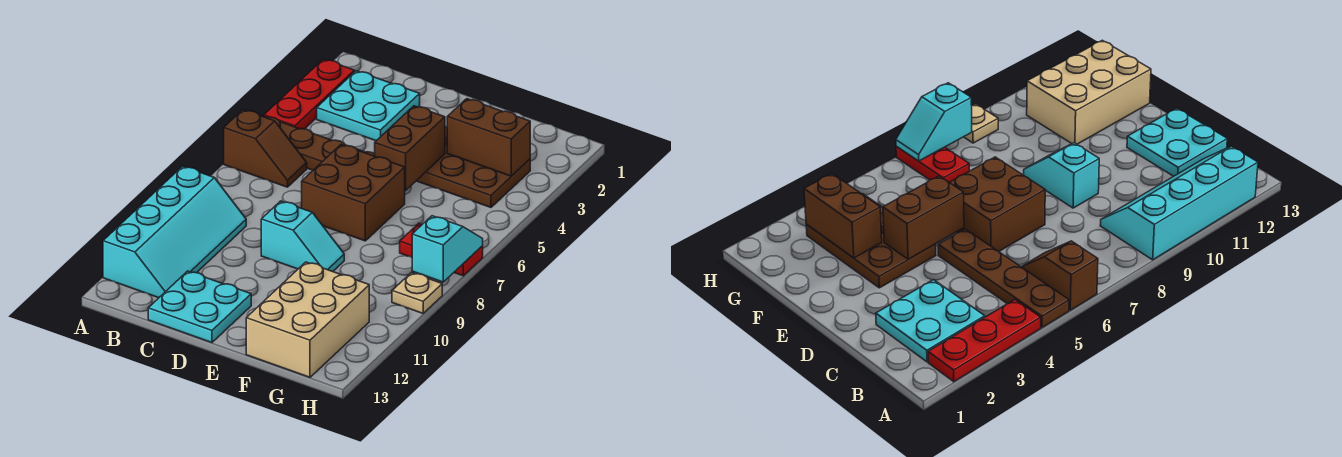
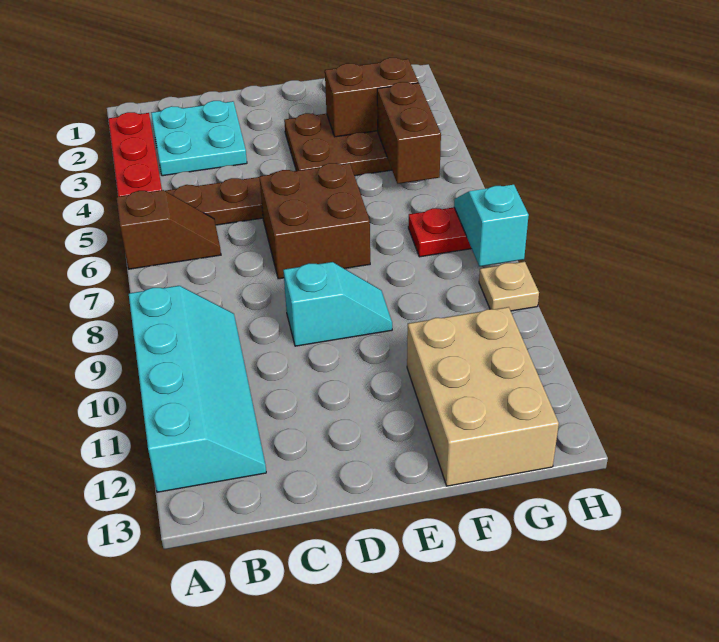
cyan plate C12:D13 level 1 -> none
brown brick E4:E5 level 2 -> brown brick G4:G5 level 2

